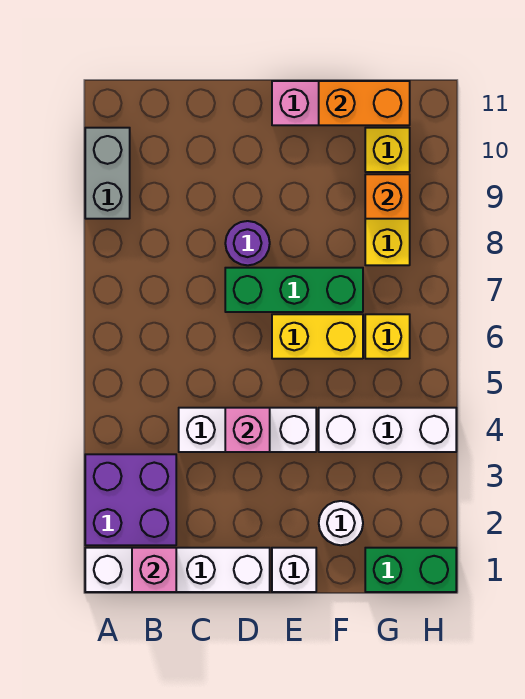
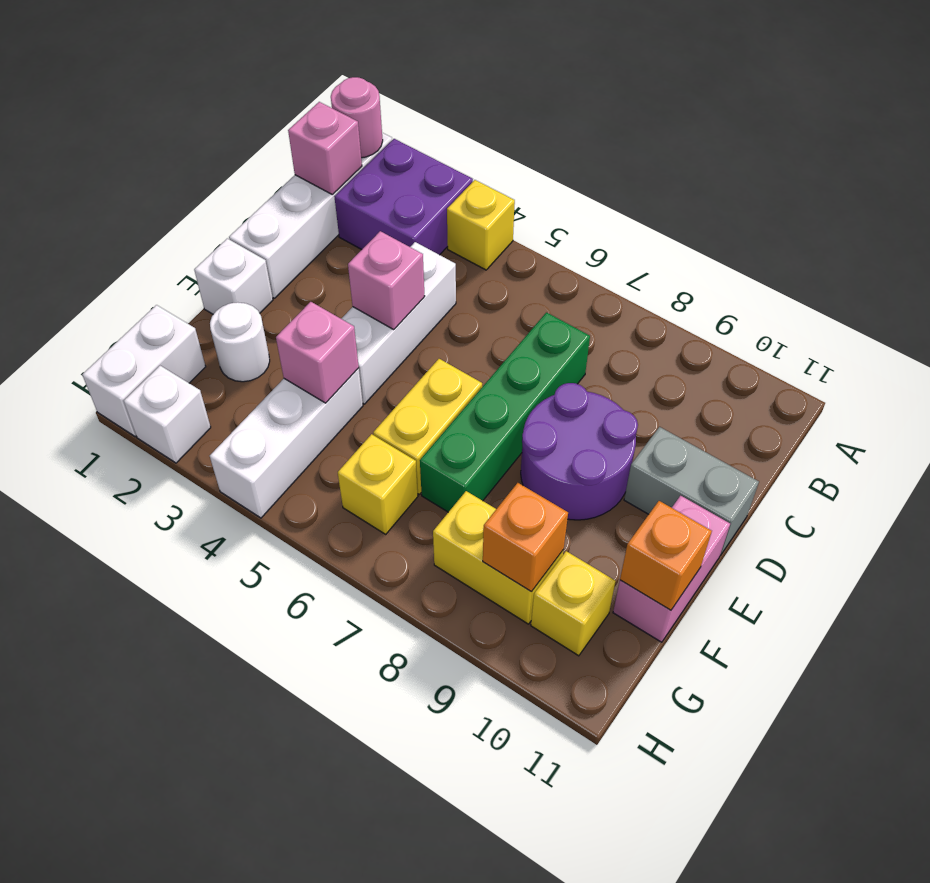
none -> pink round brick A1 level 2
none -> yellow brick A4 level 1
grey brick A9:A10 level 1 -> grey brick D10:D11 level 1
green brick D7:F7 level 1 -> green brick C7:F7 level 1
purple round brick D8 level 1 -> purple round brick D8:E9 level 1
none -> pink brick F4 level 2
orange brick F11:G11 level 2 -> orange brick F11 level 2
green brick G1:H1 level 1 -> white brick G1:H1 level 1
none -> white brick H2 level 1

